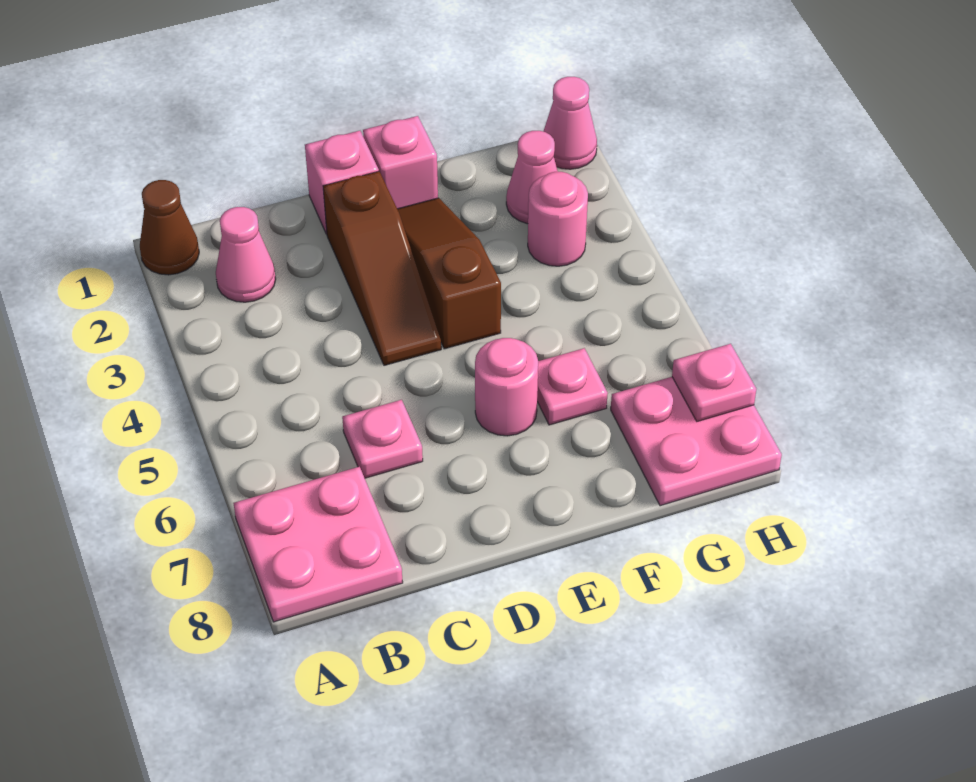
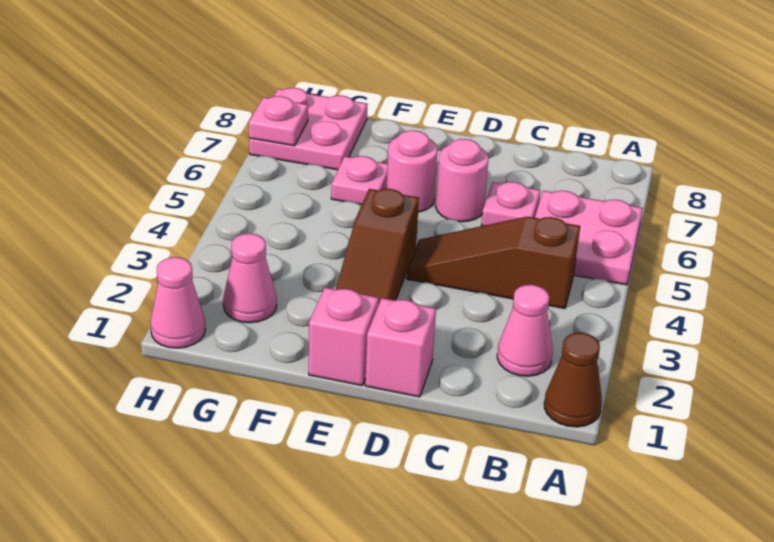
pink plate A7:B8 level 1 -> pink plate A5:B6 level 1
brown slope D2:D4 level 1 top 2 -> brown slope B4:D4 level 1 top B
pink round brick G3 level 1 -> pink round brick D6 level 1

